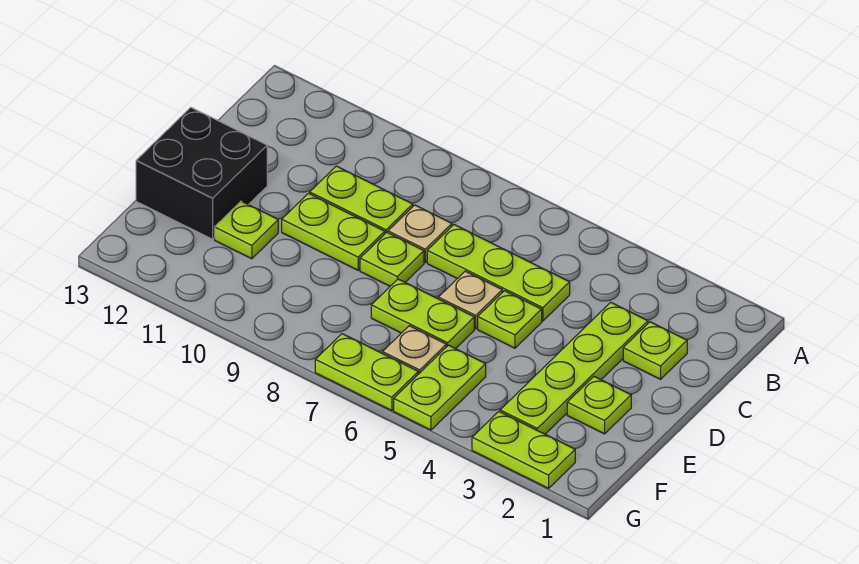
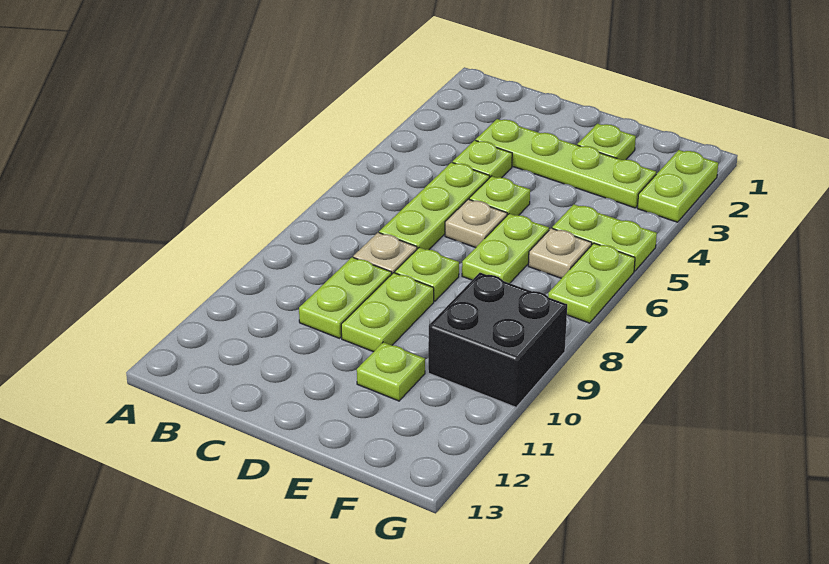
lime plate C2 level 1 -> lime plate C4 level 1
black brick D12:E13 level 1 -> black brick F9:G10 level 1

